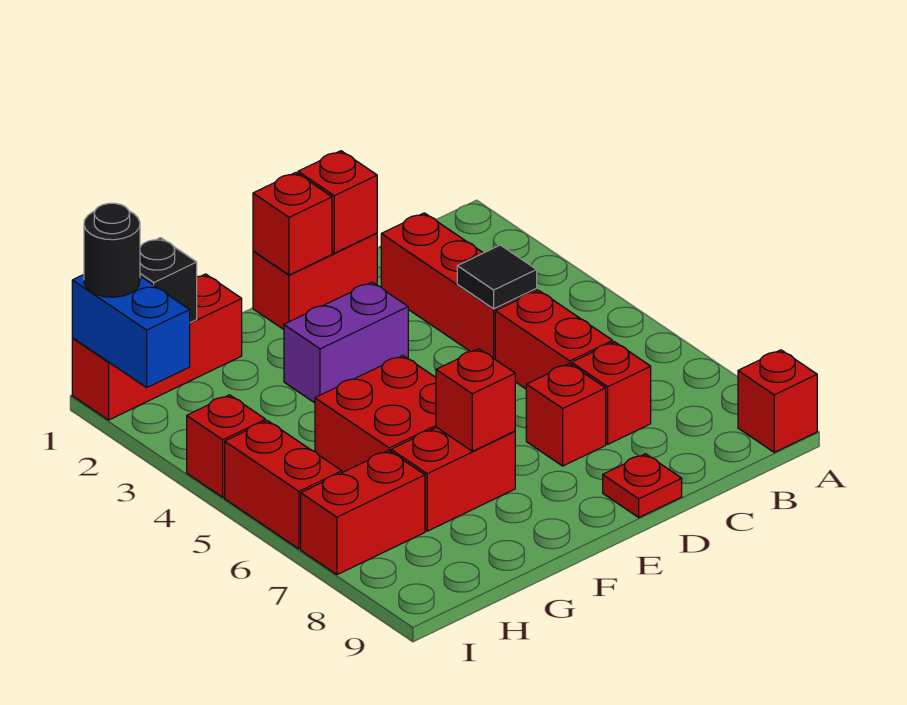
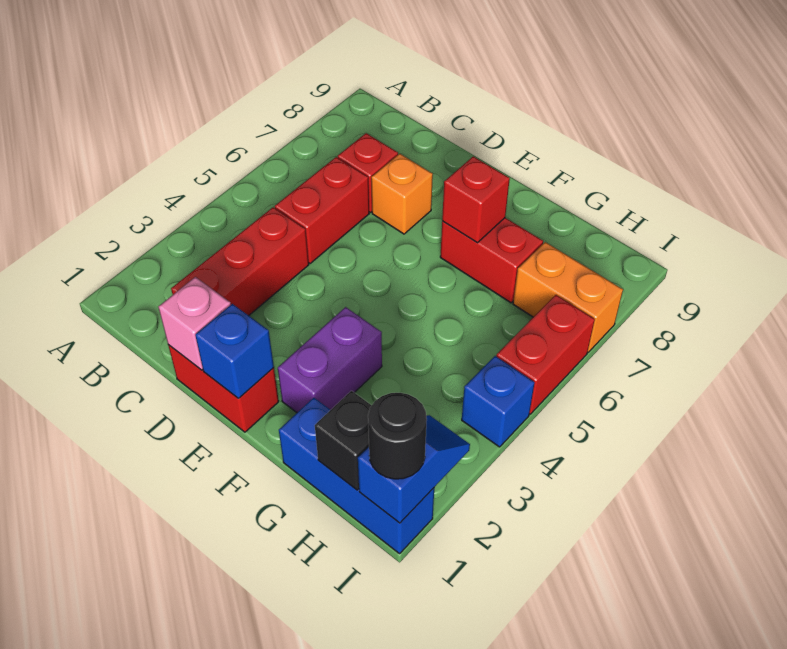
red brick A9 level 1 -> none
black tile C4 level 2 -> none
red brick D1 level 2 -> pink brick D1 level 2
red brick D7 level 1 -> orange brick D7 level 1
red plate D9 level 1 -> none
red brick E1 level 2 -> blue brick E1 level 2
purple brick E3:F3 level 1 -> purple brick F2:F3 level 1
red brick F5:G6 level 1 -> none
red brick G1:I1 level 1 -> blue brick G1:I1 level 1
red brick H7:I7 level 1 -> orange brick H7:I7 level 1
blue brick I1:I2 level 2 -> blue slope I1:I2 level 2 top 1
red brick I4 level 1 -> blue brick I4 level 1

